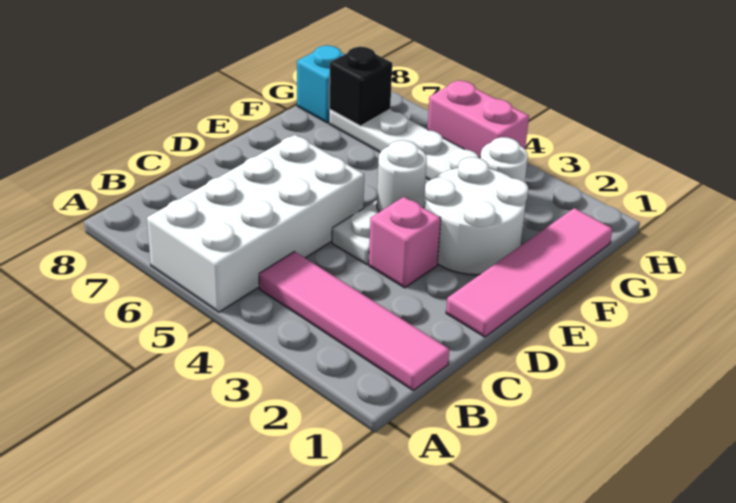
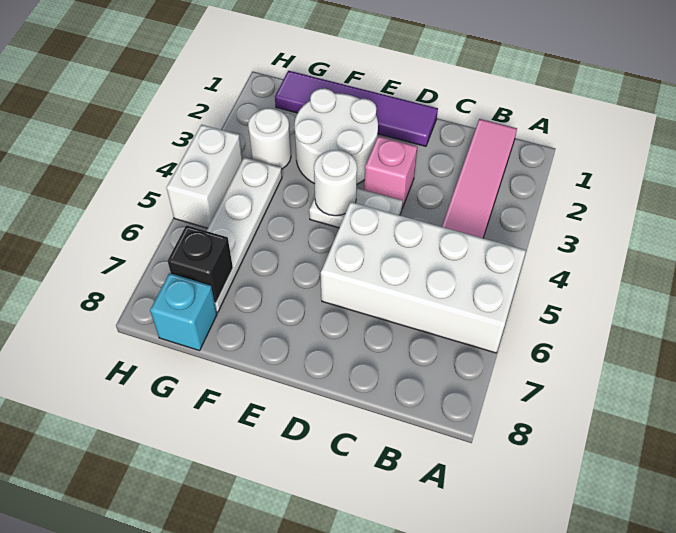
pink tile D1:G1 level 1 -> purple tile D1:G1 level 1
pink brick H4:H5 level 1 -> white brick H4:H5 level 1

